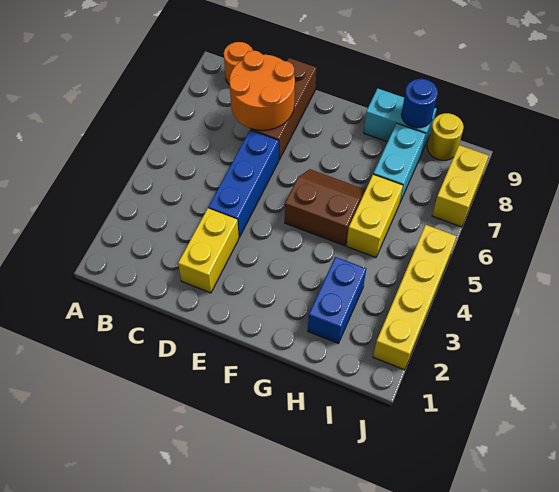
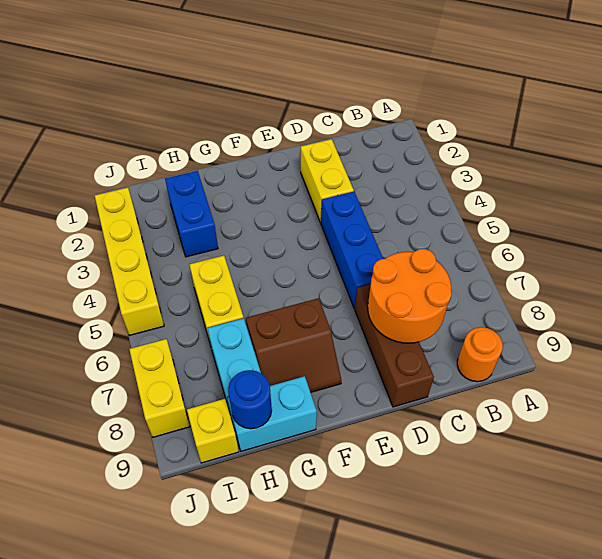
brown slope F5:G6 level 1 top 5 -> brown slope F7:G8 level 1 top 7
yellow round brick I9 level 1 -> yellow brick I9 level 1

